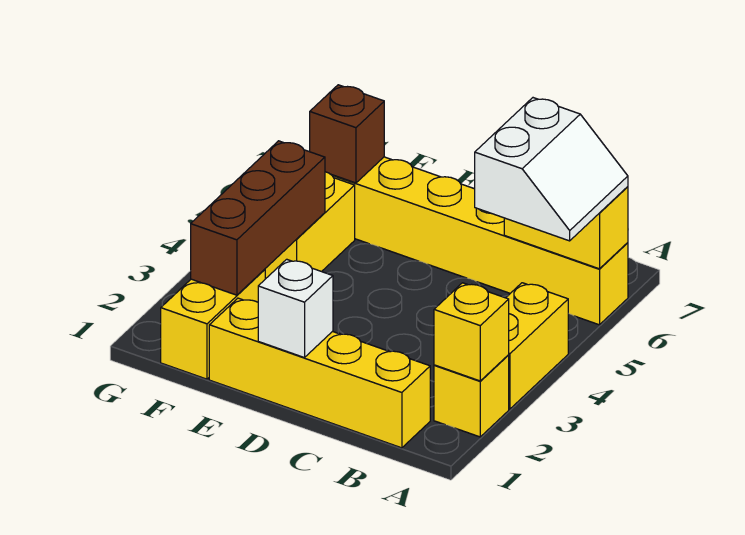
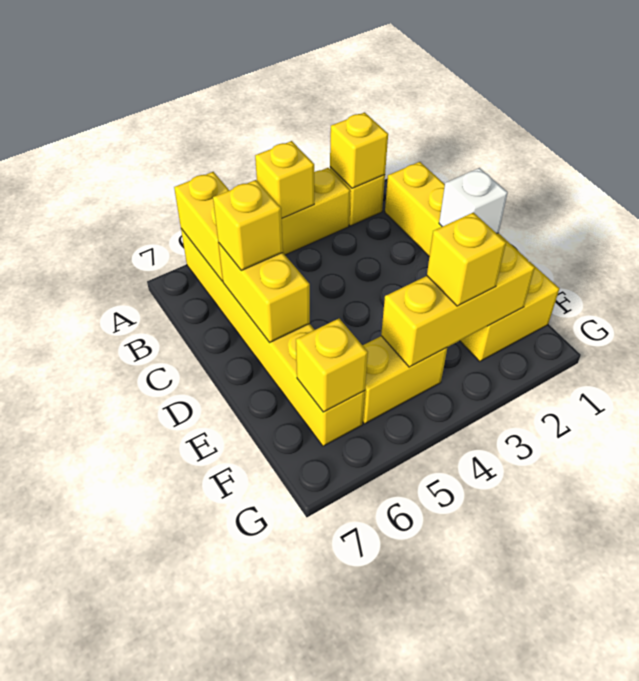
none -> yellow brick A4 level 2
white slope A5:B6 level 3 top B -> none
none -> yellow brick C6:D6 level 2
none -> yellow brick C6 level 3
brown brick F2:F4 level 2 -> yellow brick F2:F4 level 2
none -> yellow brick F3 level 3
brown brick F6 level 2 -> yellow brick F6 level 2

